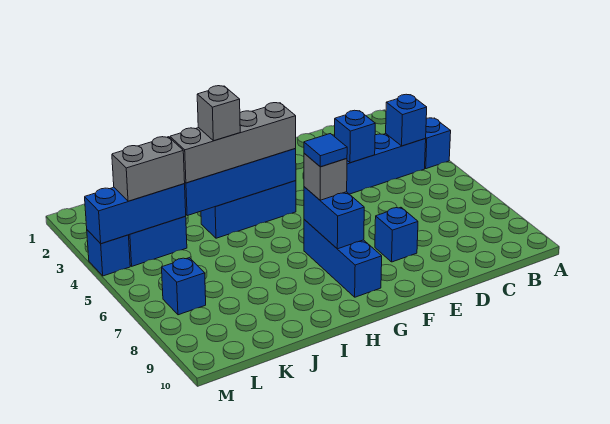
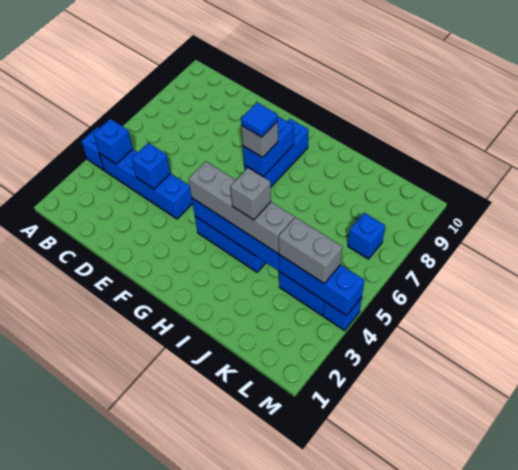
blue brick E8 level 1 -> none

